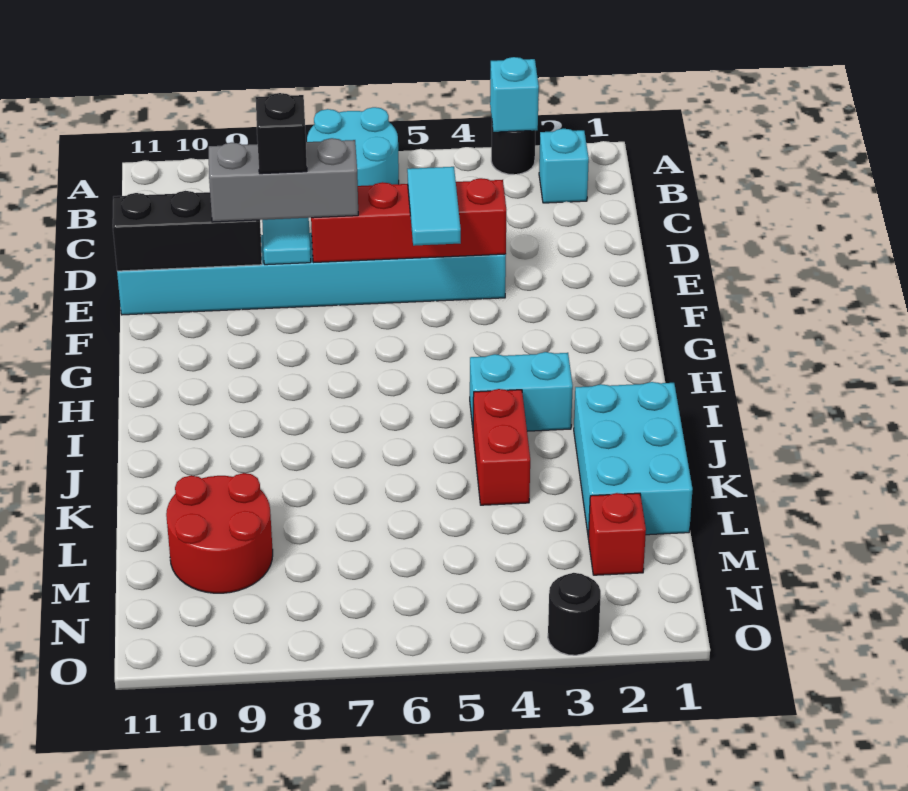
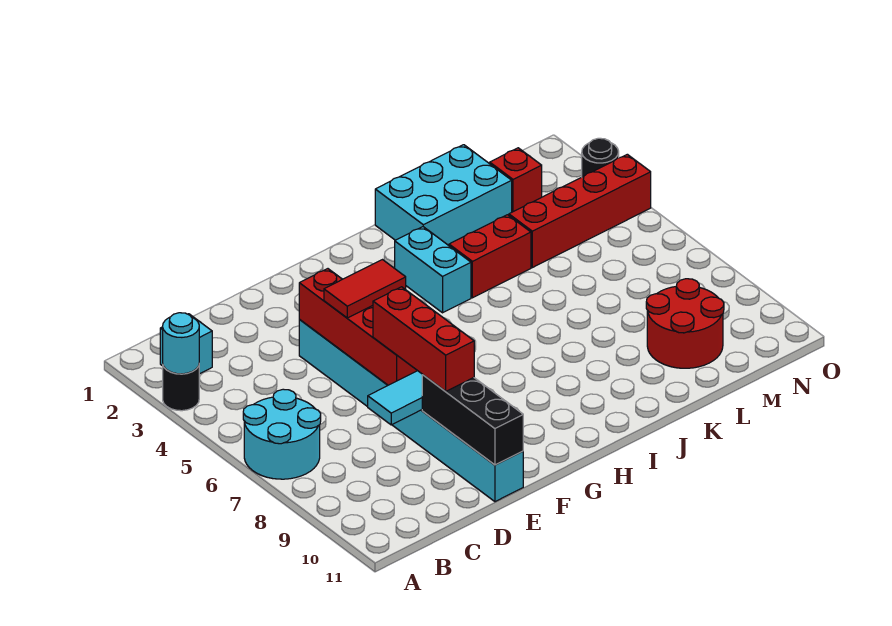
cyan brick A3 level 2 -> cyan round brick A3 level 2
cyan tile E5:F5 level 3 -> red tile E5:F5 level 3
grey brick E7:E9 level 3 -> red brick E7:E9 level 3
black brick E8 level 4 -> none
none -> red brick L4:O4 level 1

